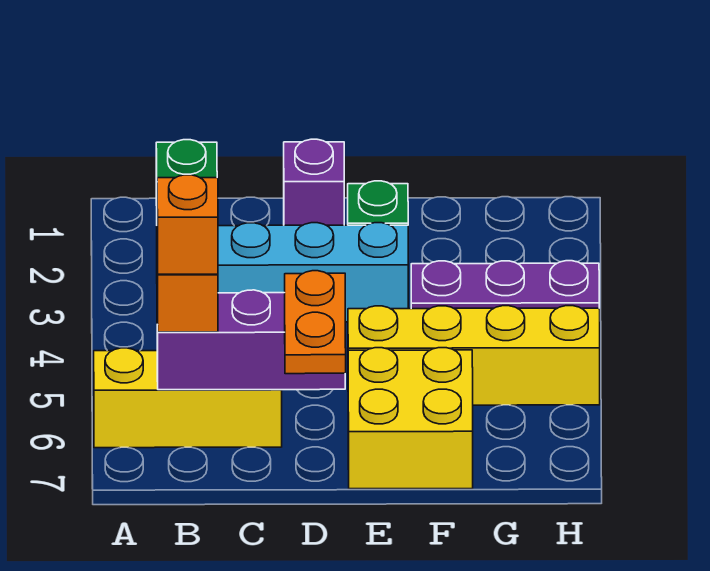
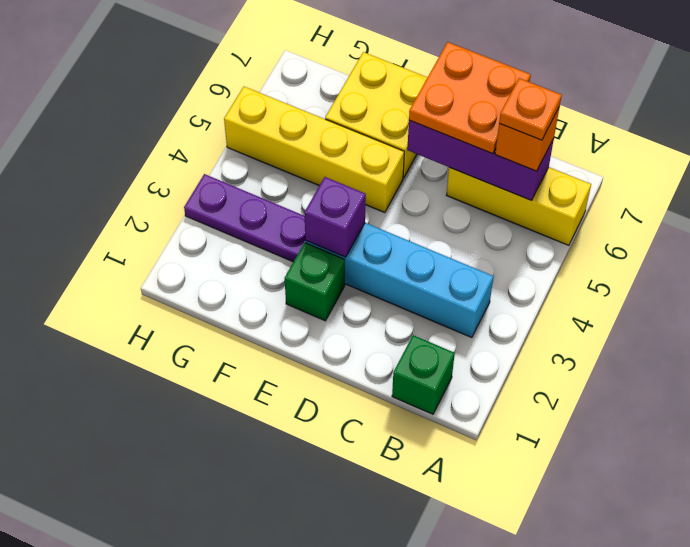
orange brick B6 level 4 -> orange plate B6 level 4
purple brick D1 level 1 -> purple brick E3 level 2
orange plate D6:D7 level 3 -> orange plate C6:D7 level 3

